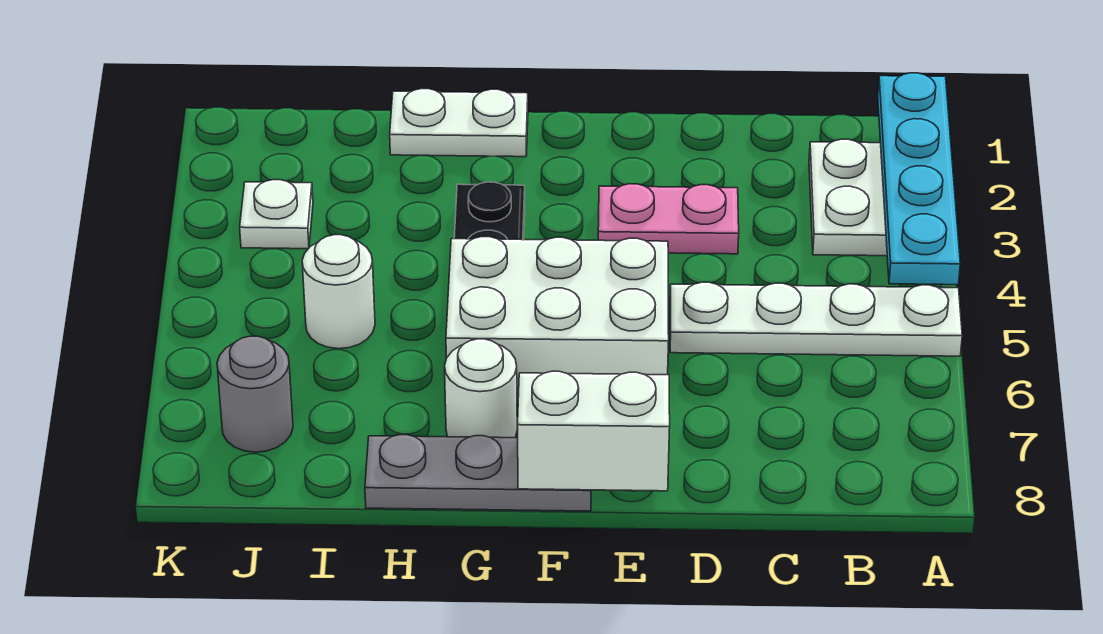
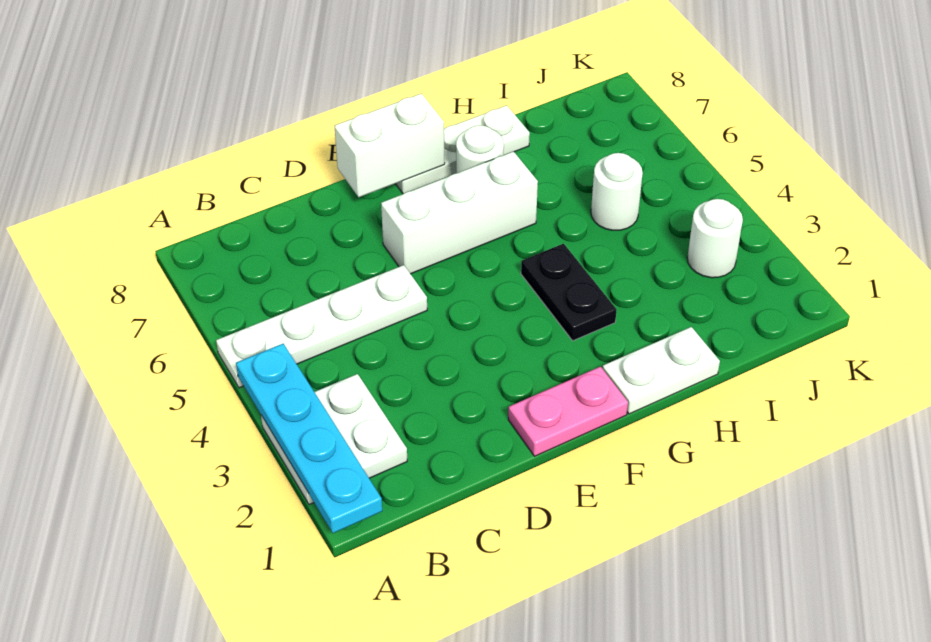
pink plate D3:E3 level 1 -> pink plate E1:F1 level 1
white brick E5:G6 level 1 -> white brick E6:G6 level 1
grey plate F8:H8 level 1 -> white plate F8:H8 level 1
white plate J3 level 1 -> white round brick J3 level 1
grey round brick J7 level 1 -> none

